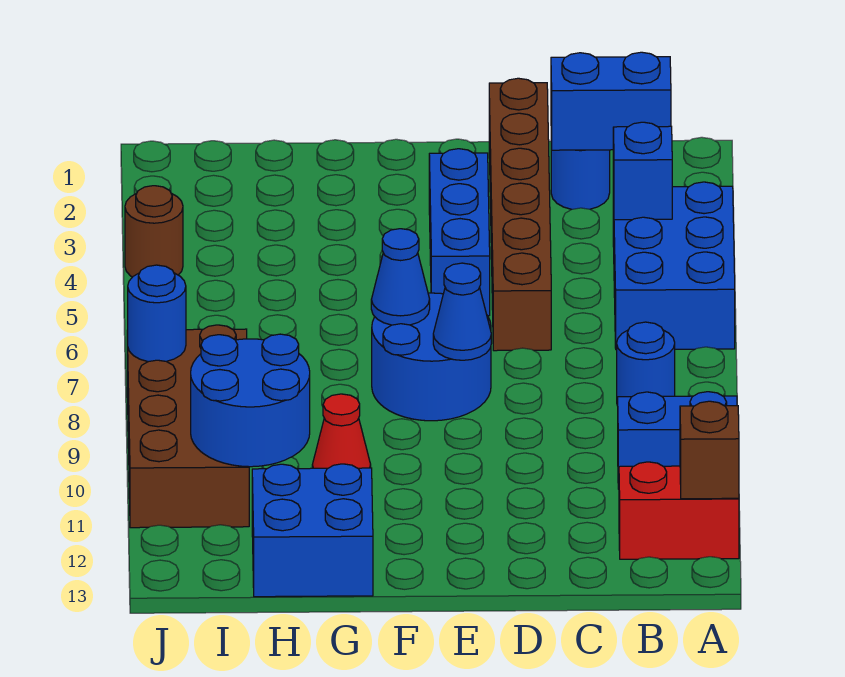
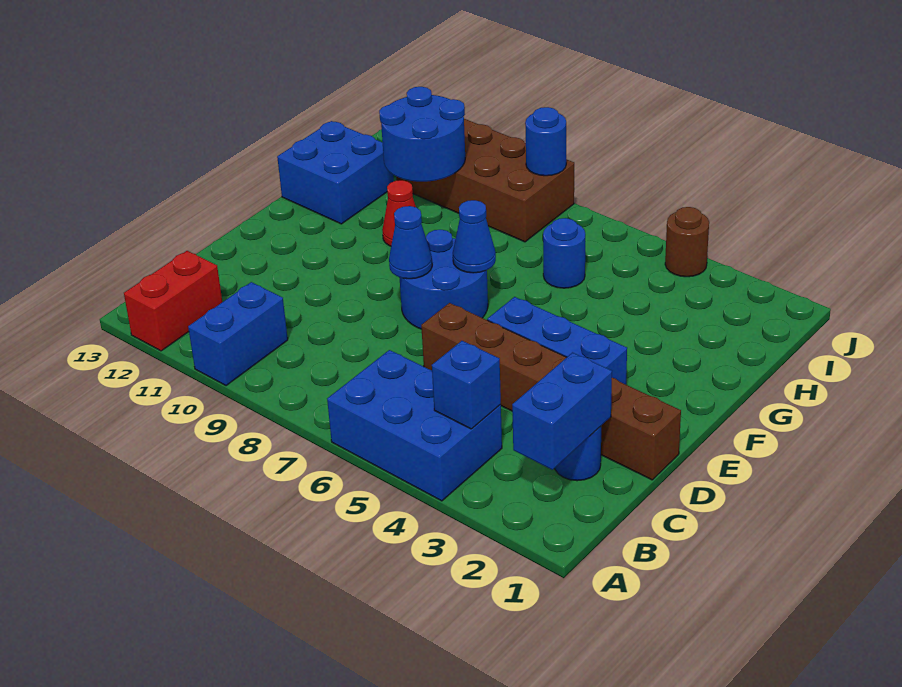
brown brick A12 level 2 -> none
blue round brick B8 level 1 -> blue round brick H6 level 1

